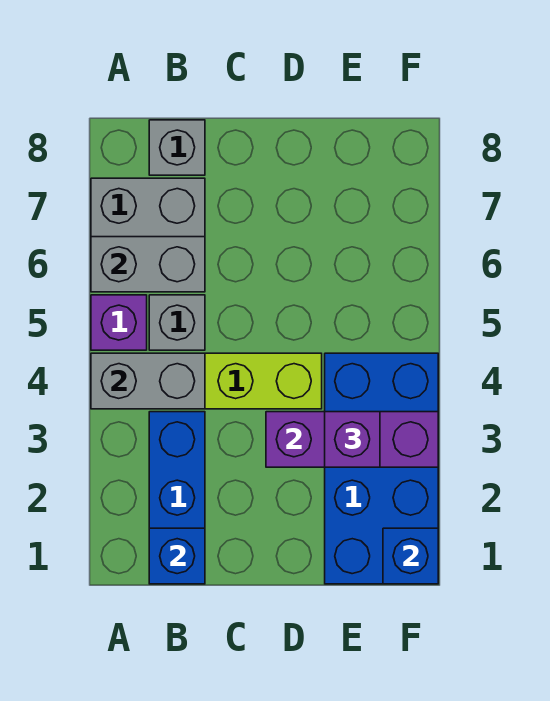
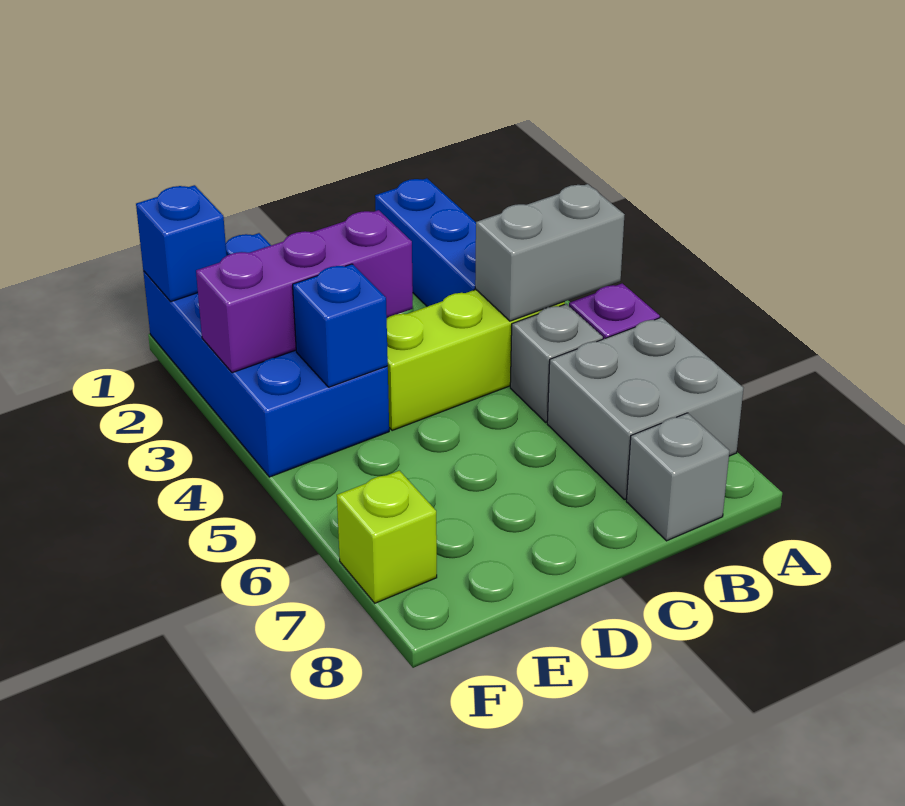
grey brick A6:B6 level 2 -> none
blue brick B1 level 2 -> blue brick E4 level 2
purple brick E3 level 3 -> none
none -> lime brick F7 level 1

